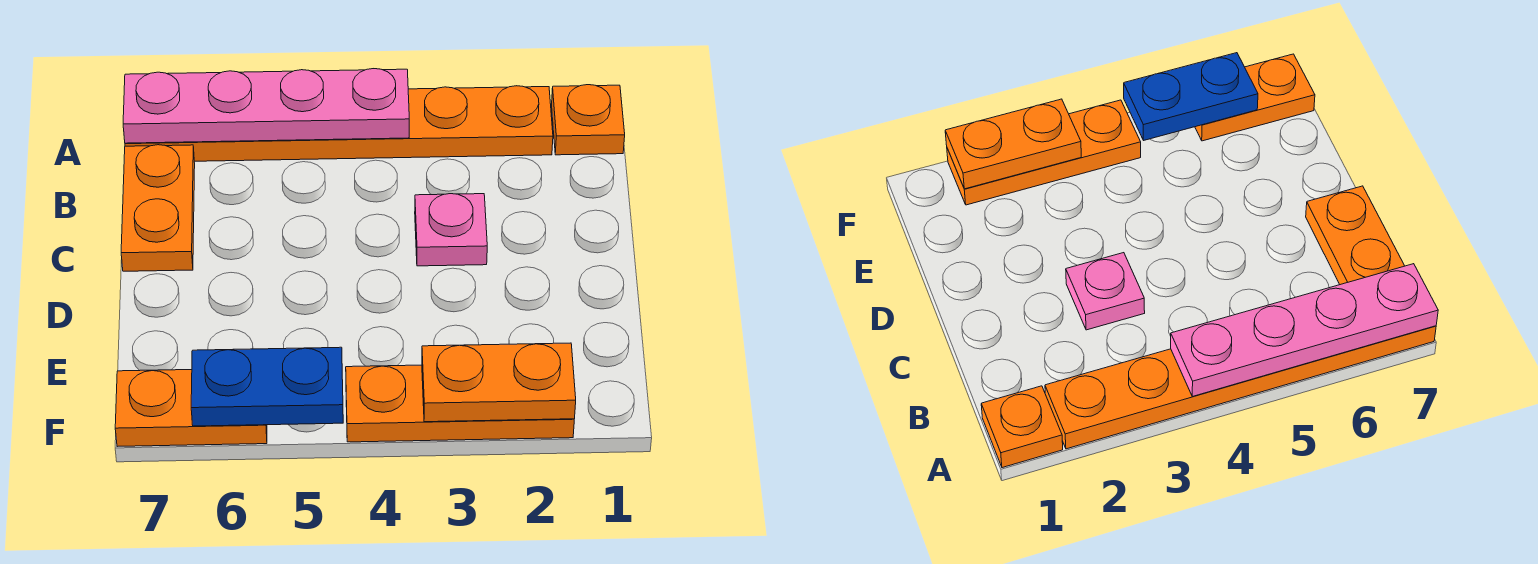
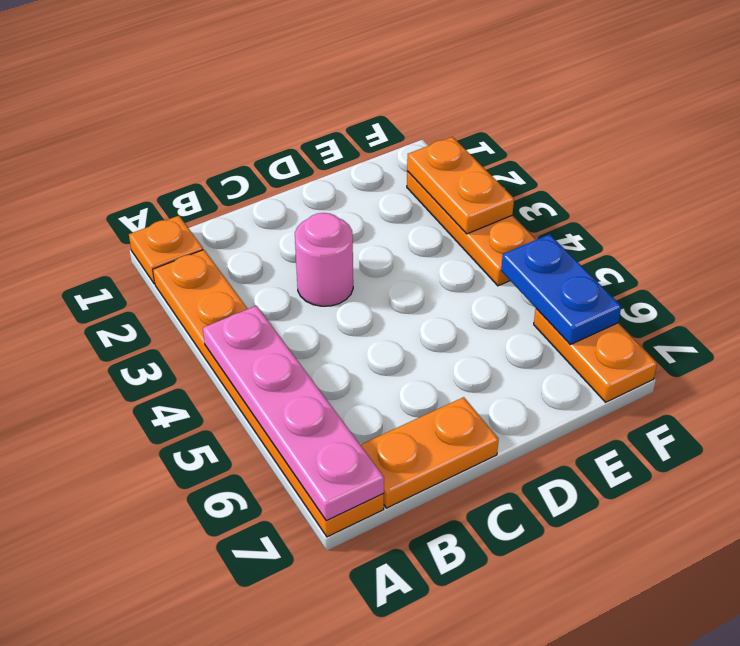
pink plate C3 level 1 -> pink round brick C3 level 1

